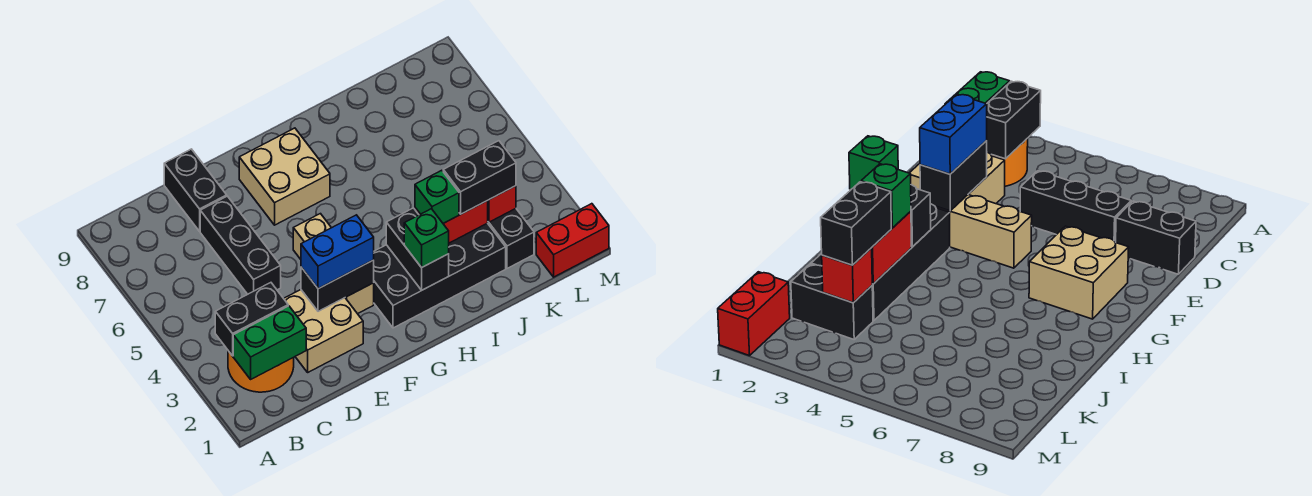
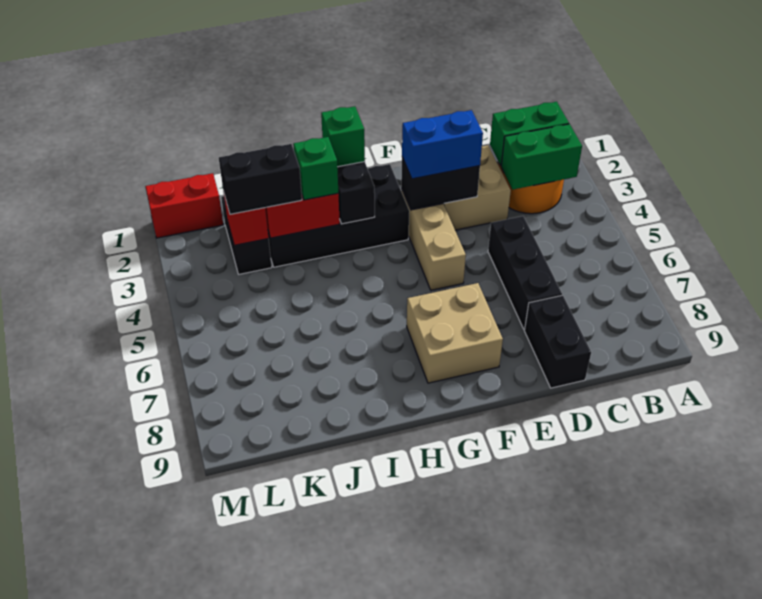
black brick B3:C3 level 2 -> green brick B3:C3 level 2

